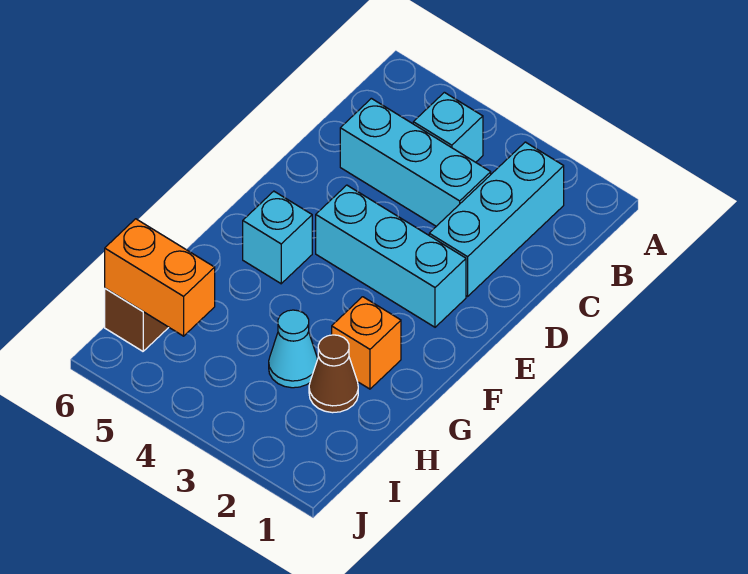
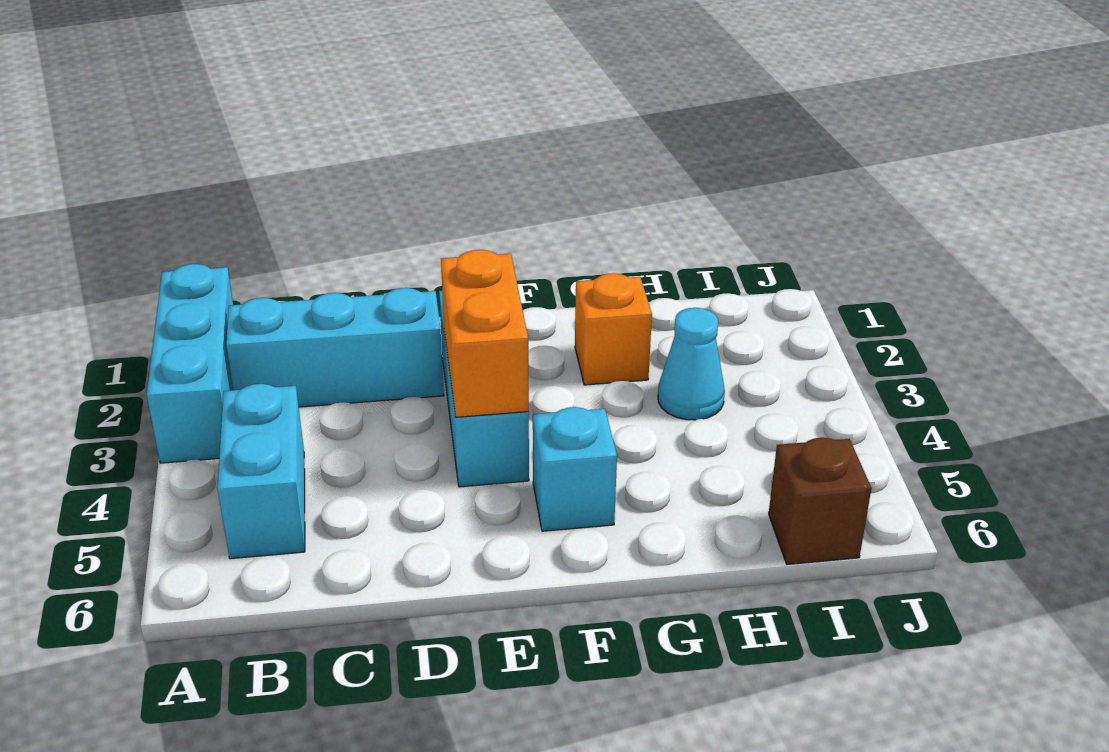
cyan brick B4 level 1 -> cyan brick B4:B5 level 1
cyan brick C3:C5 level 1 -> cyan brick A1:A3 level 1
brown cone H2 level 1 -> none
orange brick I5:I6 level 2 -> orange brick E3:E4 level 2

